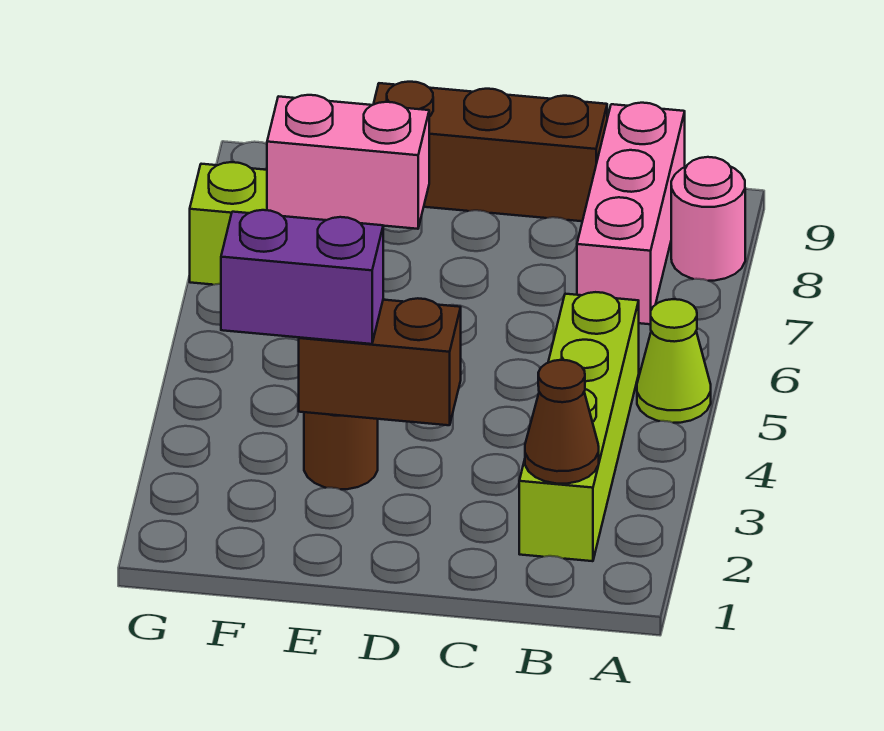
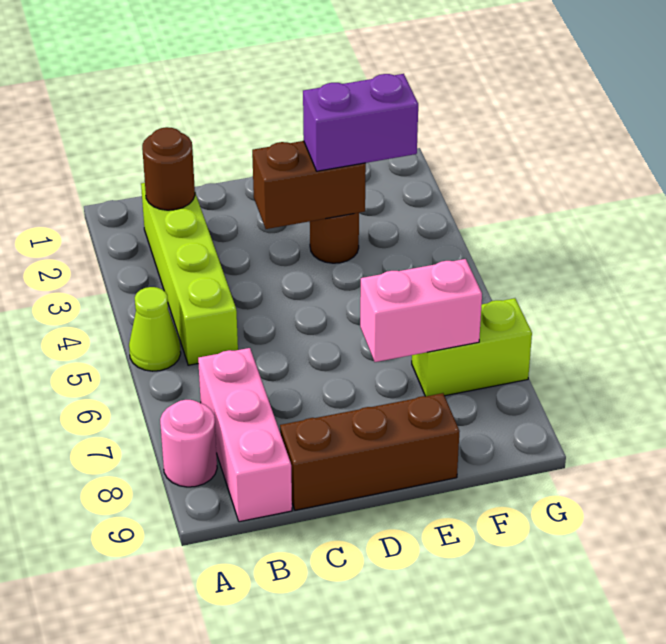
brown cone B2 level 2 -> brown round brick B2 level 2

